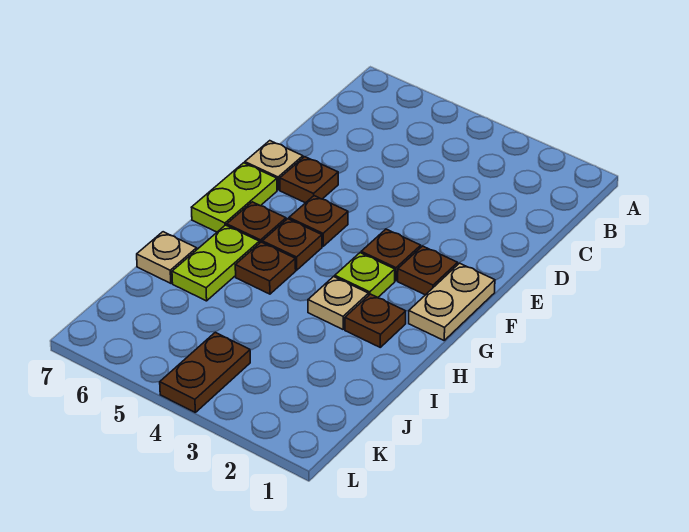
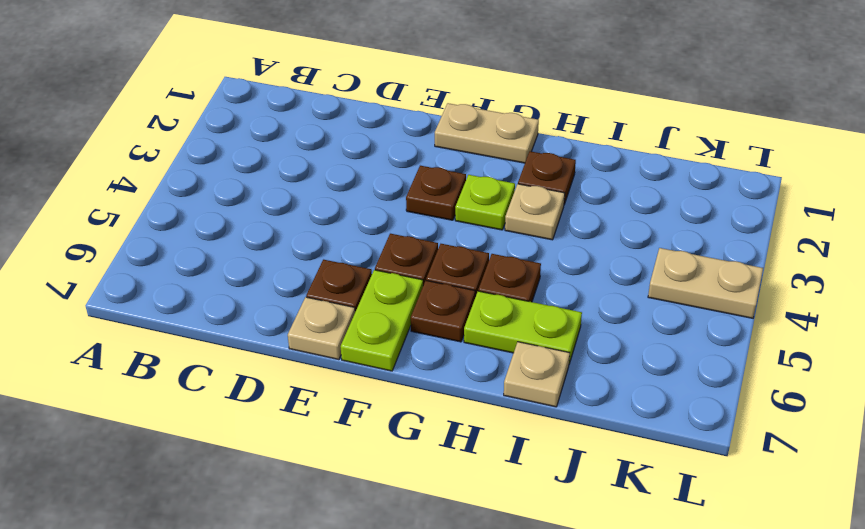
brown plate F2 level 1 -> none
lime plate F7:G7 level 1 -> lime plate F6:F7 level 1
brown plate K4:L4 level 1 -> tan plate K4:L4 level 1

